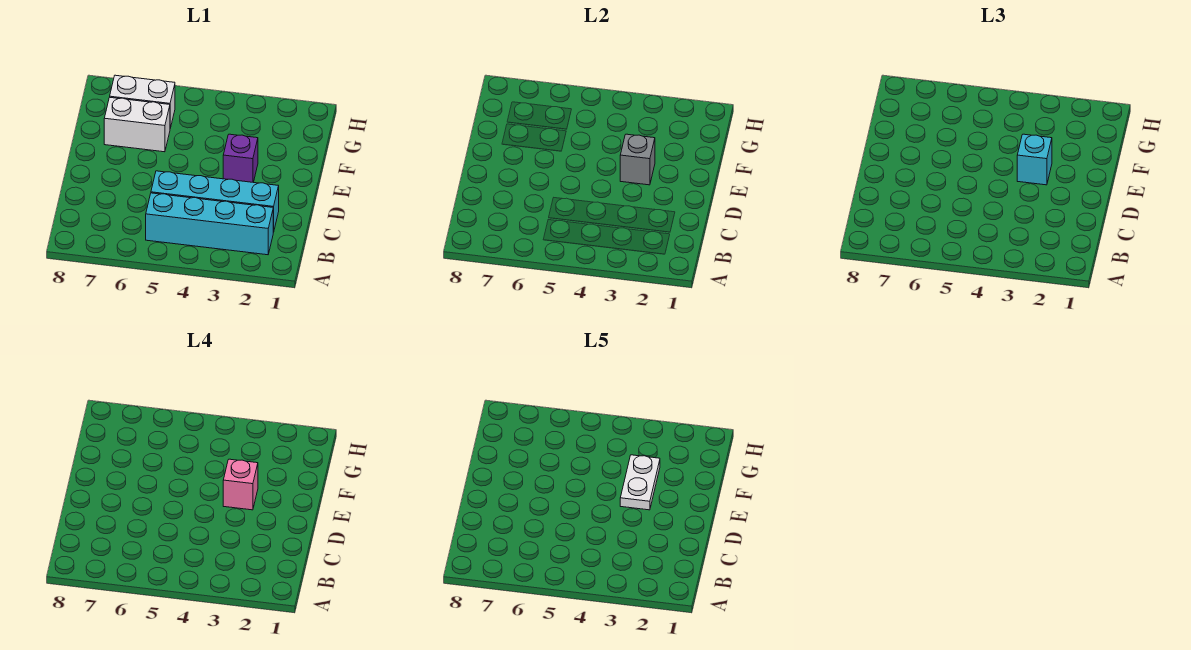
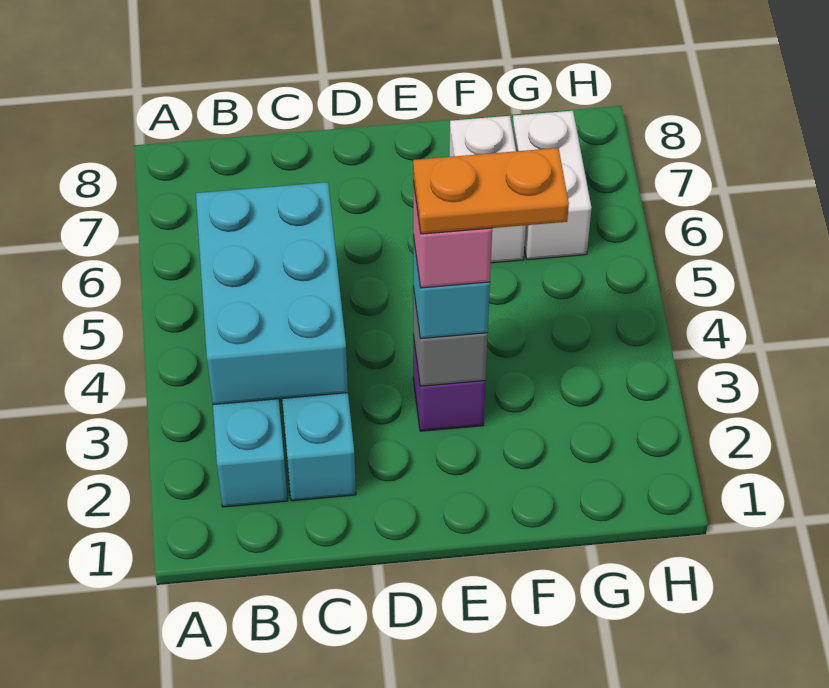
none -> cyan brick B3:C5 level 2
white plate E3:F3 level 5 -> orange plate E3:F3 level 5

